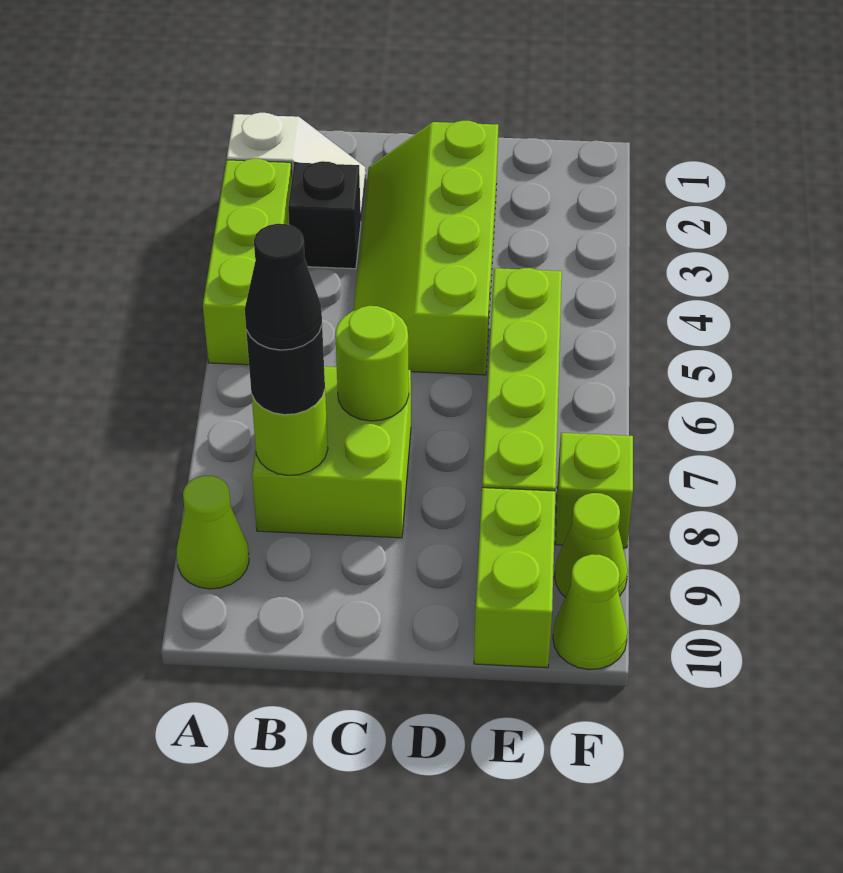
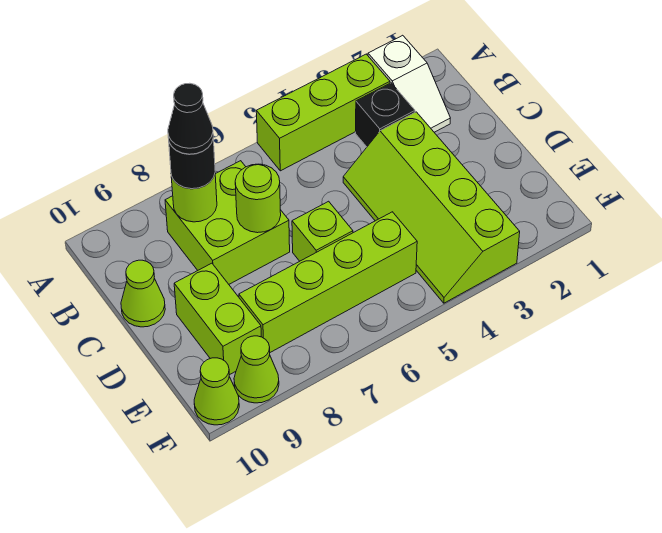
lime cone A9 level 1 -> lime cone C10 level 1
lime slope C2:D5 level 1 top D -> lime slope C3:F4 level 1 top 3
lime brick E9:E10 level 1 -> lime brick D9:E9 level 1
lime brick F8 level 1 -> lime brick D6 level 1

